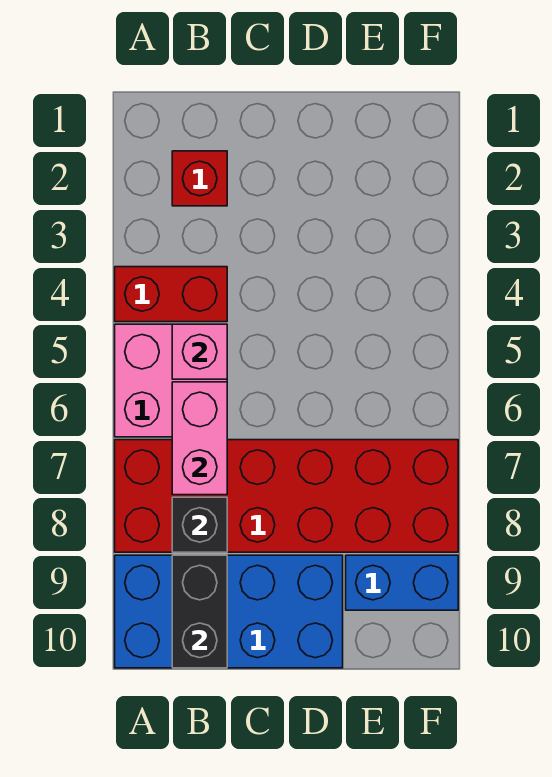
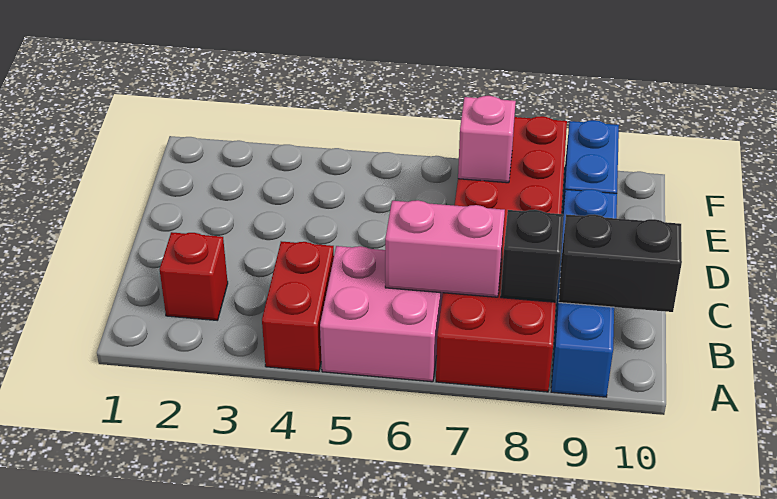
blue brick A9:D10 level 1 -> blue brick A9:D9 level 1
pink brick B5 level 2 -> pink brick E7 level 2

